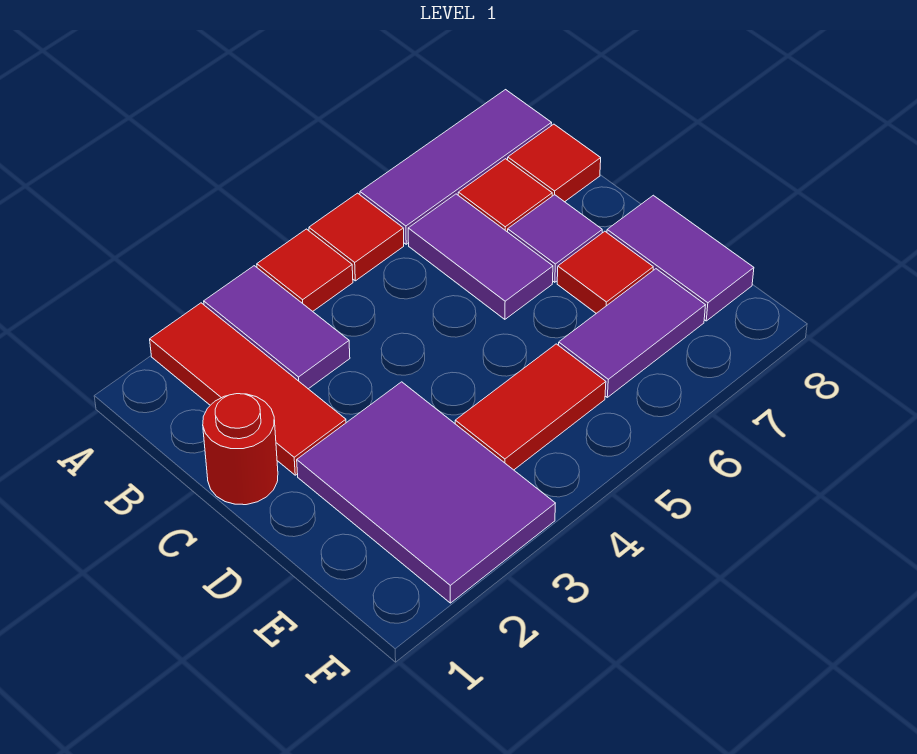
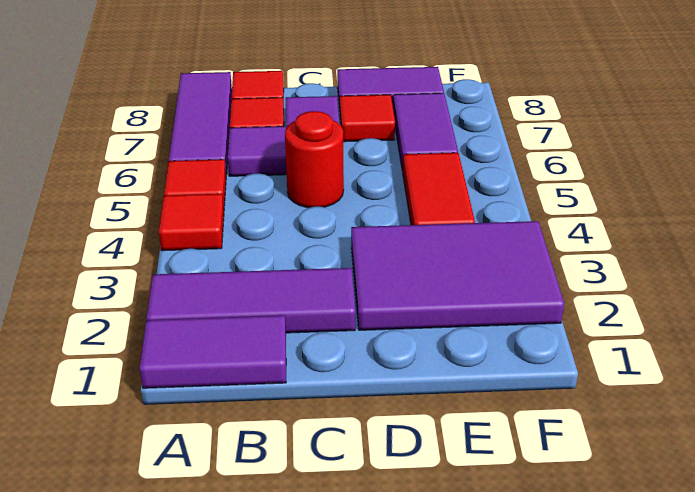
red tile A2:C2 level 1 -> purple tile A2:C2 level 1
purple tile A3:B3 level 1 -> purple tile A1:B1 level 1
red round brick C1 level 1 -> red round brick C5 level 1

